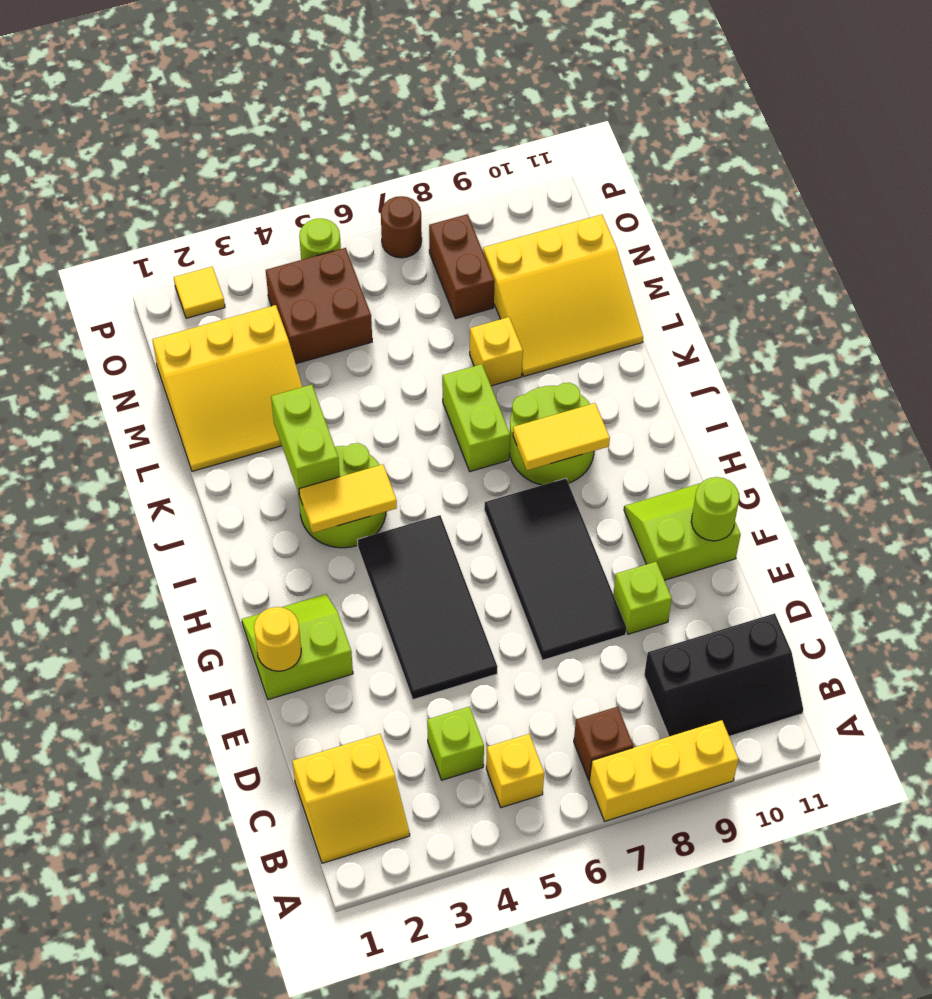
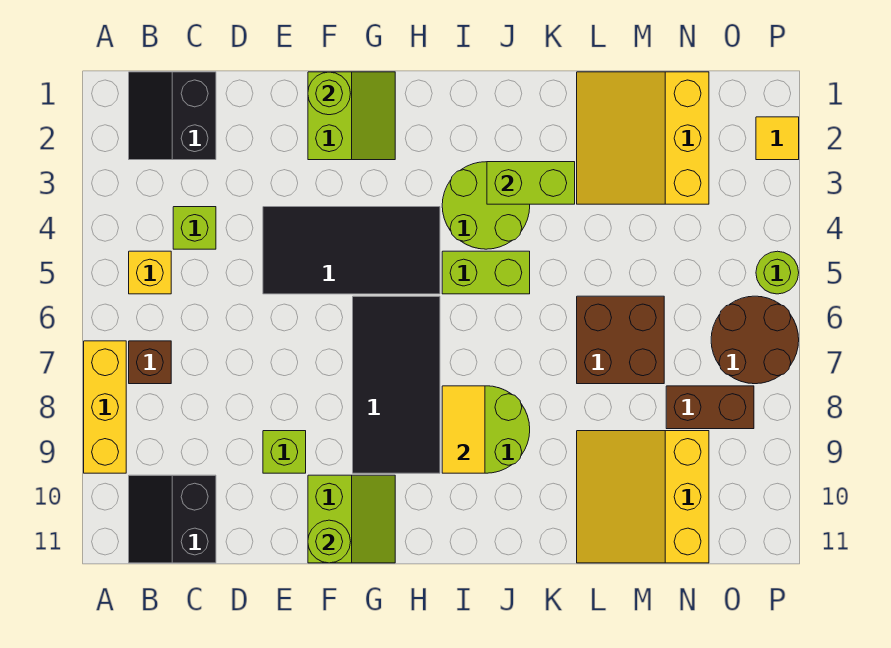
yellow slope B1:C2 level 1 top C -> black slope B1:C2 level 1 top C
black slope B9:C11 level 1 top C -> black slope B10:C11 level 1 top C
black tile E7:H8 level 1 -> black tile G6:H9 level 1
yellow round brick F1 level 2 -> lime round brick F1 level 2
yellow tile I3:I4 level 2 -> none
lime brick J7:K7 level 1 -> lime brick I5:J5 level 1
yellow brick L8 level 1 -> none
brown brick N4:O5 level 1 -> brown brick L6:M7 level 1
brown round brick P7 level 1 -> brown round brick O6:P7 level 1

